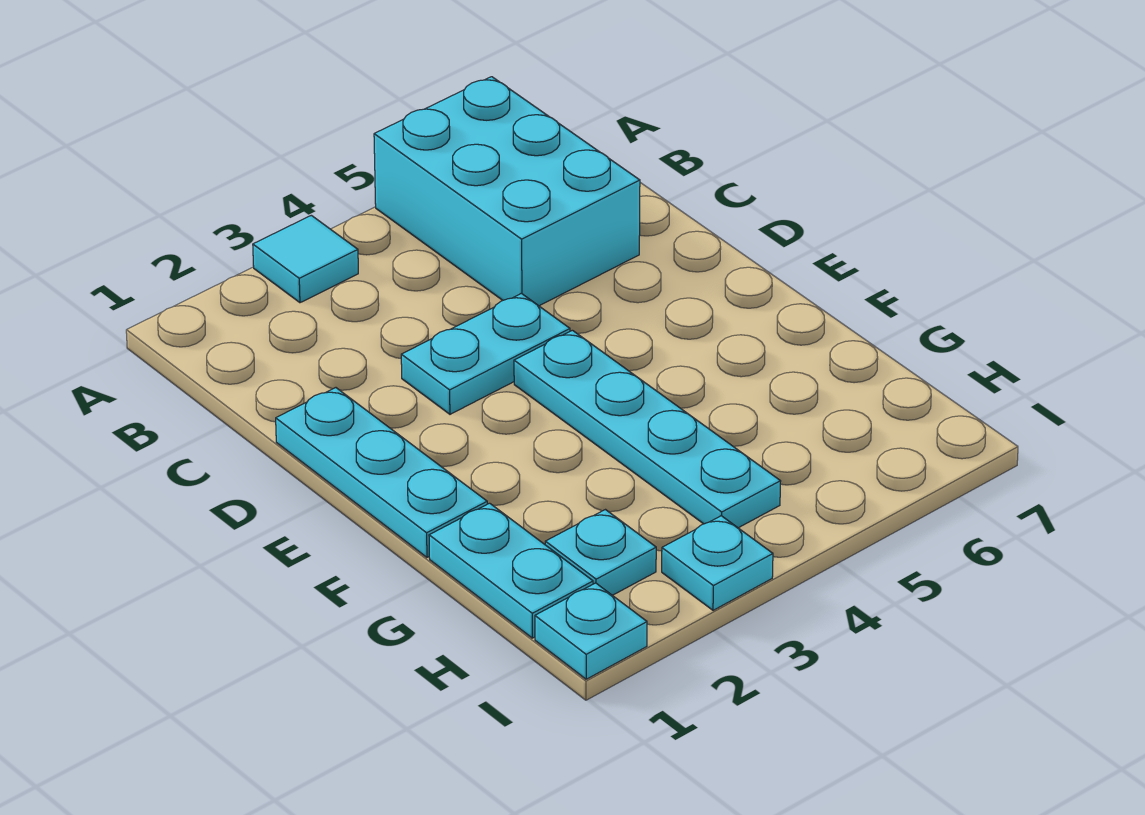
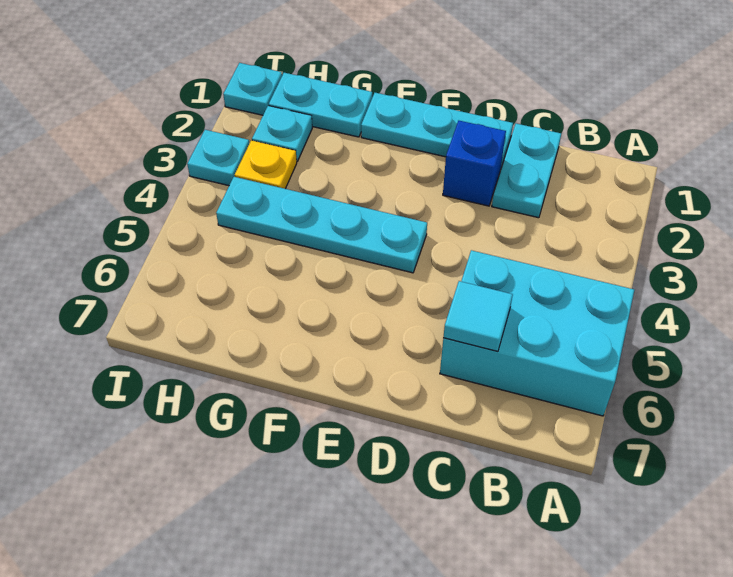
cyan tile A3 level 1 -> cyan tile C6 level 2
none -> blue brick D2 level 1
cyan plate D3:D4 level 1 -> cyan plate C1:C2 level 1
none -> yellow plate H3 level 1

